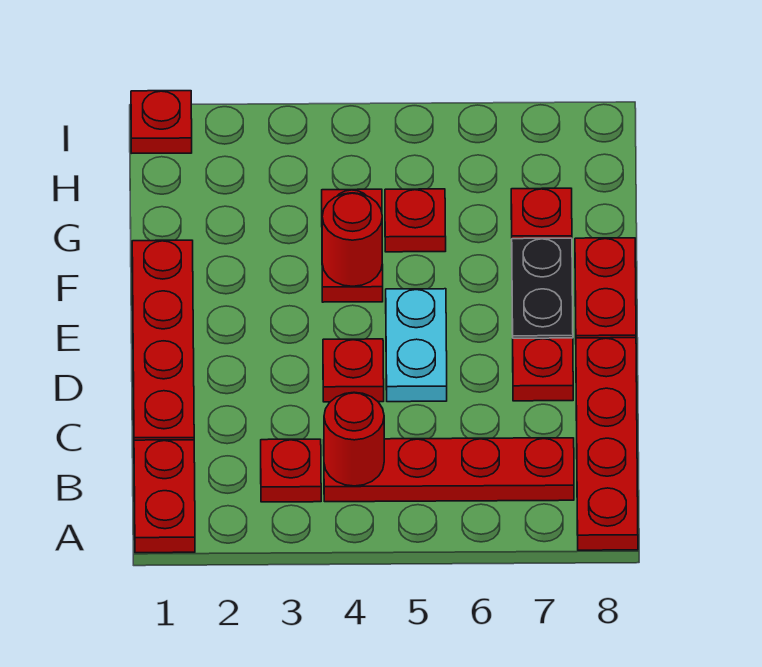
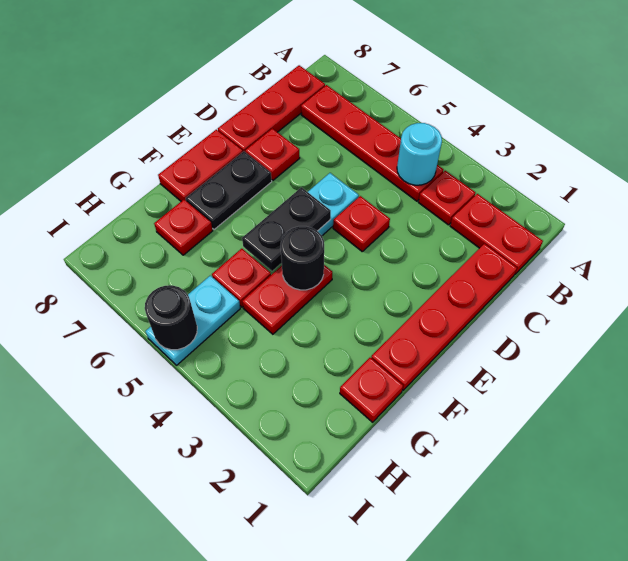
red plate A1:B1 level 1 -> red plate B1:B2 level 1
red plate A8:D8 level 1 -> red plate B8:D8 level 1
red round brick B4 level 2 -> cyan round brick B4 level 2
none -> black plate E5:F5 level 2
red round brick F4 level 2 -> black round brick F4 level 2
none -> cyan plate H5:I5 level 1
red plate I1 level 1 -> red plate G1 level 1
none -> black round brick I5 level 2

